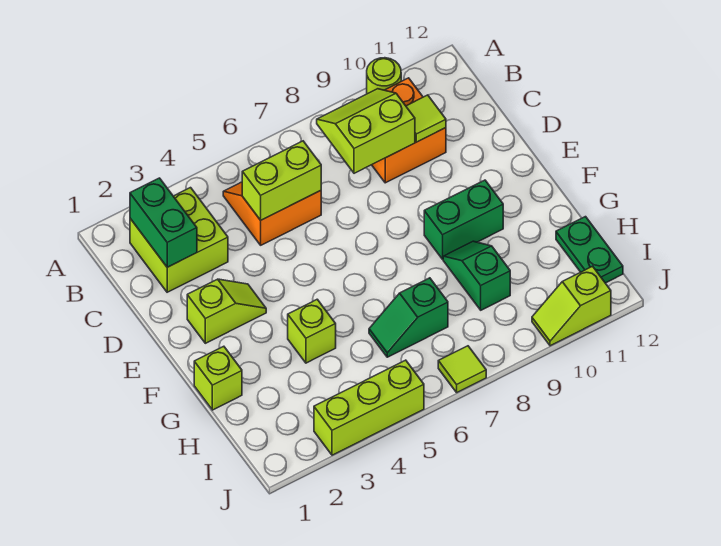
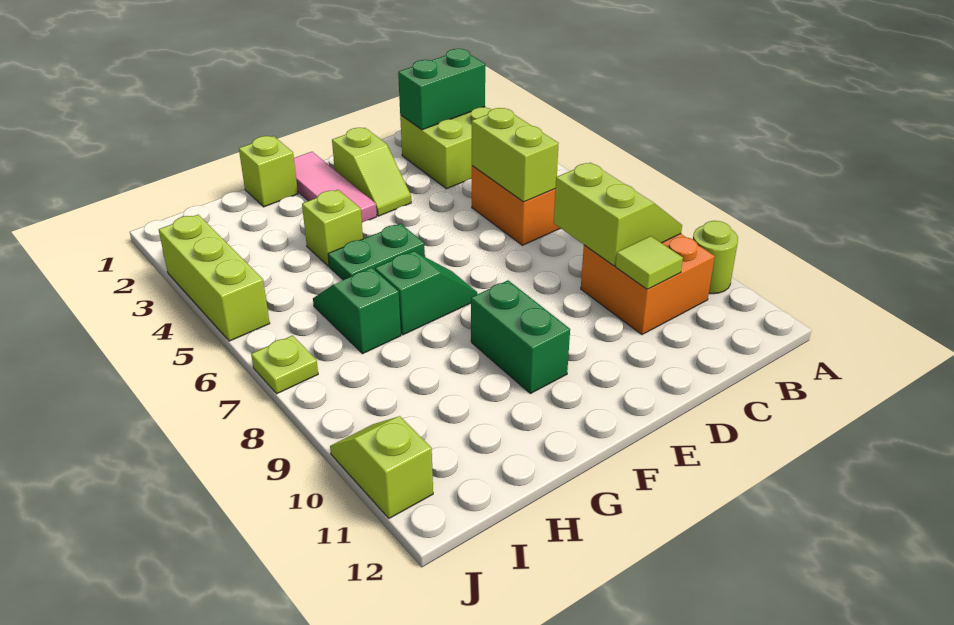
none -> pink tile F1:F3 level 1
green slope G9:H9 level 1 top H -> green slope F7:G7 level 1 top G
green plate H12:I12 level 1 -> green plate F5:G5 level 1
lime tile J7 level 1 -> lime plate J7 level 1

